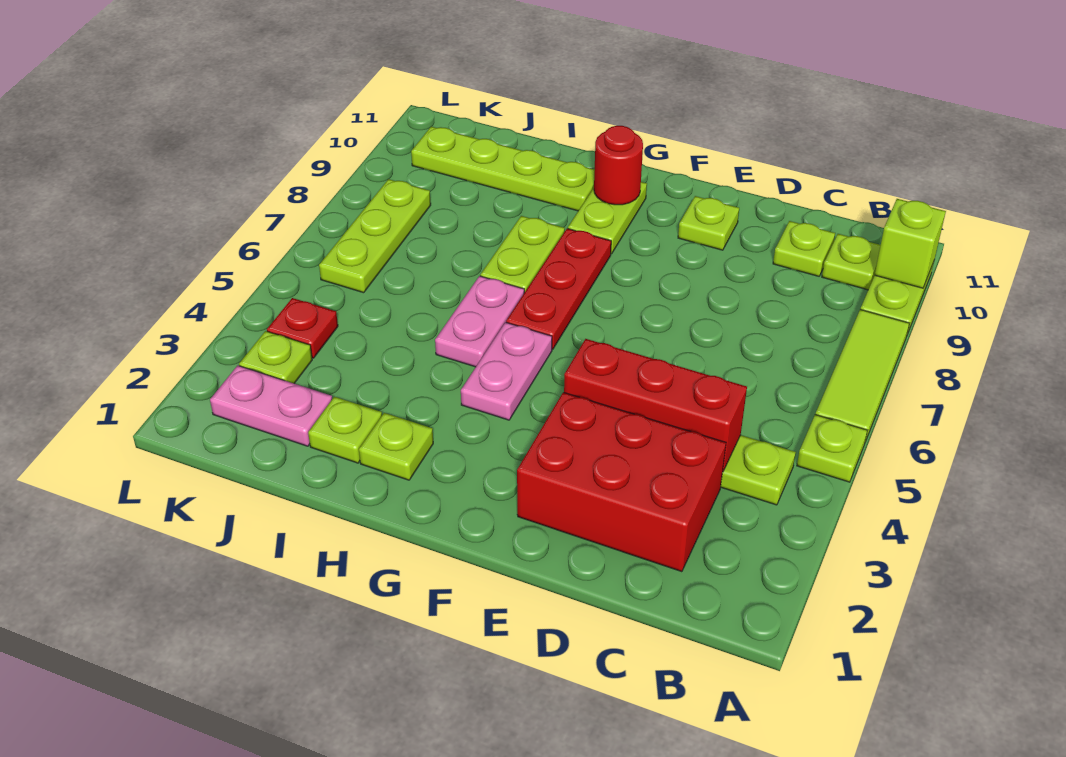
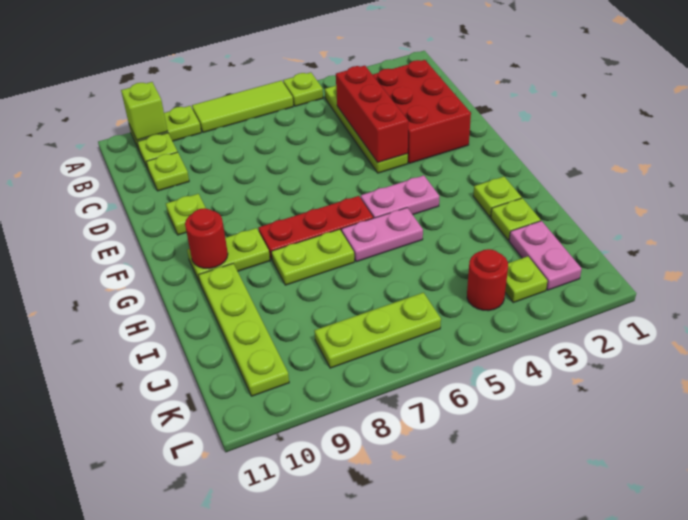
red plate K4 level 1 -> red round brick K4 level 1

